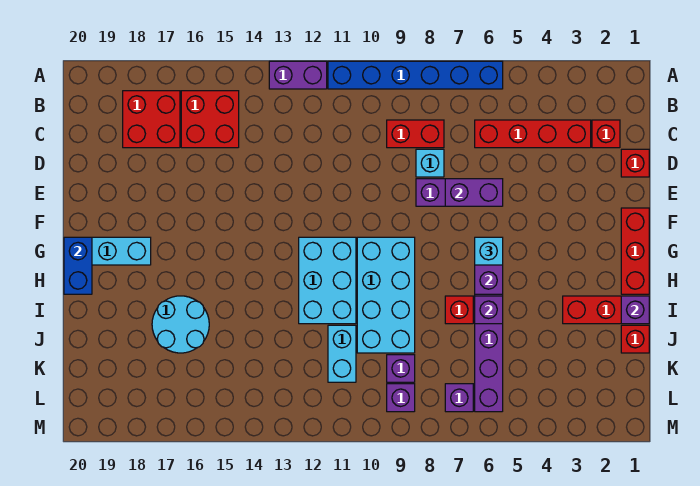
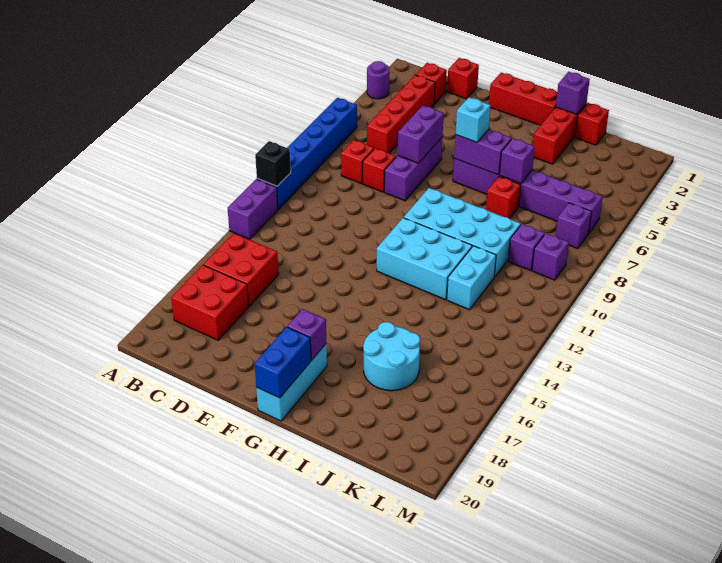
none -> purple round brick A3 level 1
none -> black brick A11 level 2
red brick C8:C9 level 1 -> red brick C8 level 1
cyan brick D8 level 1 -> red brick D8 level 1
none -> purple brick G18 level 2
blue brick G20:H20 level 2 -> blue brick G19:G20 level 2
cyan brick J11:K11 level 1 -> cyan brick J11:J12 level 1

